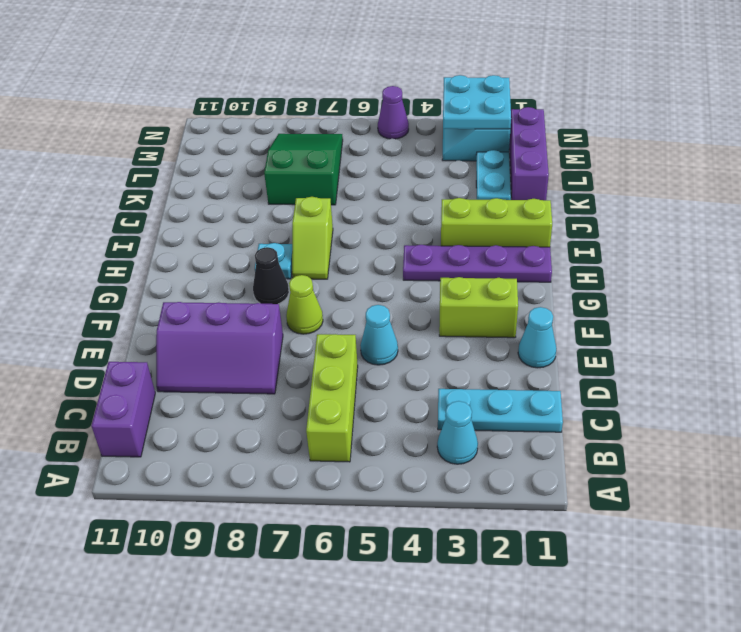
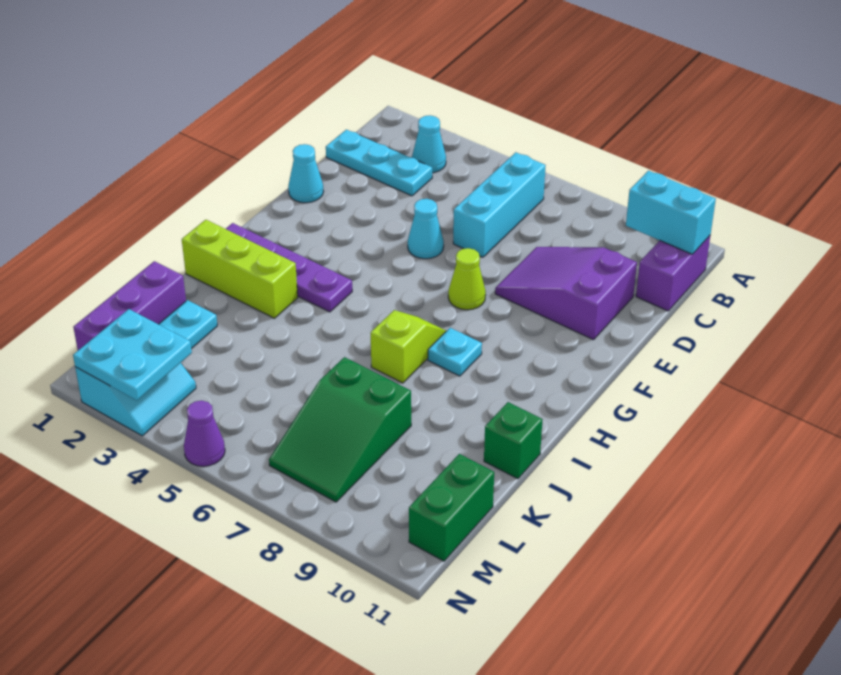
lime brick B6:D6 level 1 -> cyan brick B6:D6 level 1
none -> cyan brick B10:B11 level 2
purple slope D8:E10 level 1 top E -> purple slope D8:E10 level 1 top 10
lime brick F2:F3 level 1 -> none
black cone G8 level 1 -> none
none -> green brick J11 level 1
none -> green brick L11:M11 level 1

